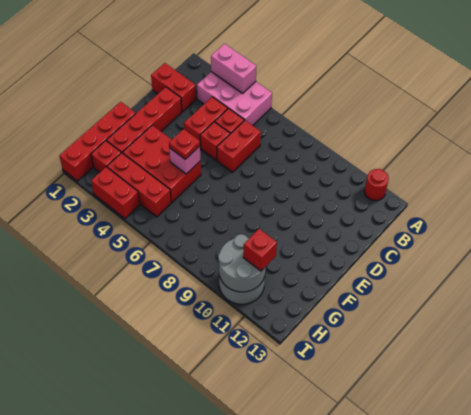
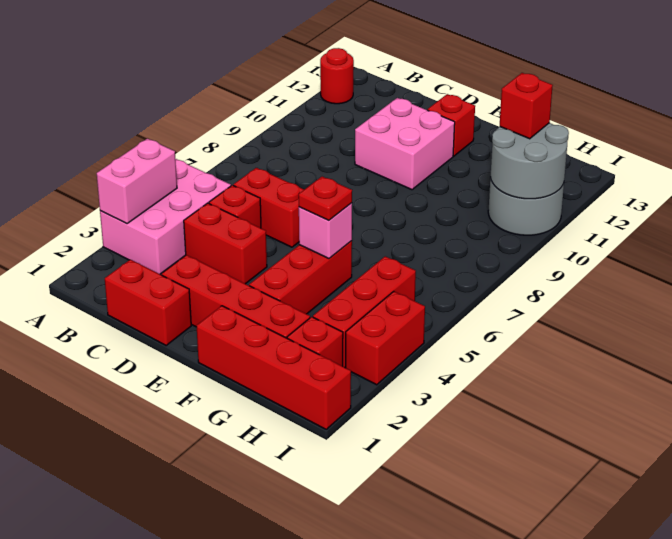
red brick C1:C2 level 1 -> red brick C1:D1 level 1
red brick D5 level 1 -> red brick E12 level 1
none -> pink brick D10:E11 level 1
red brick F3:G5 level 1 -> red brick F3:F5 level 1

